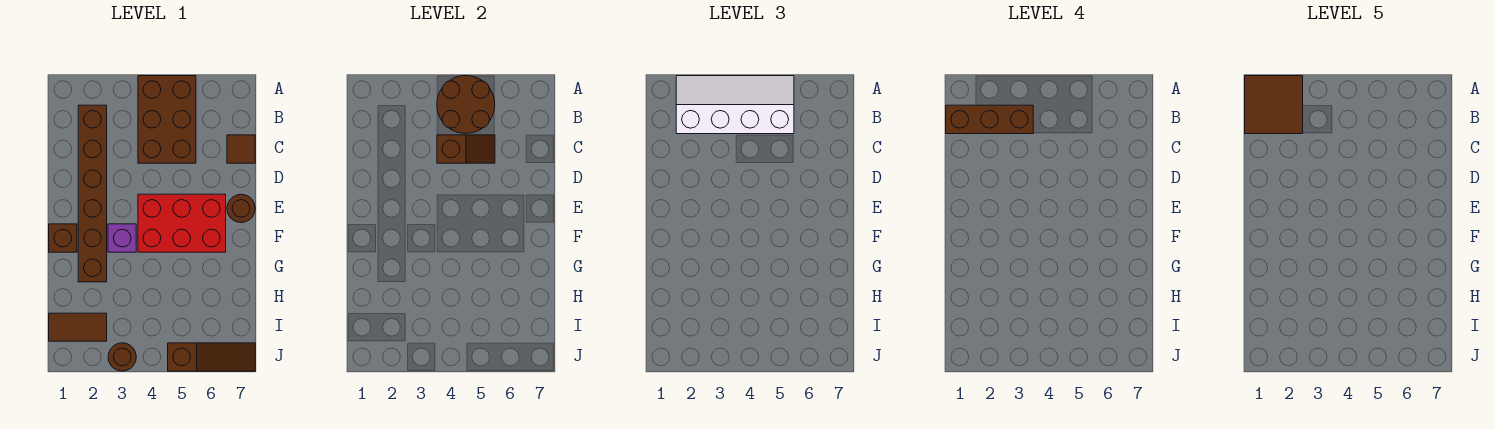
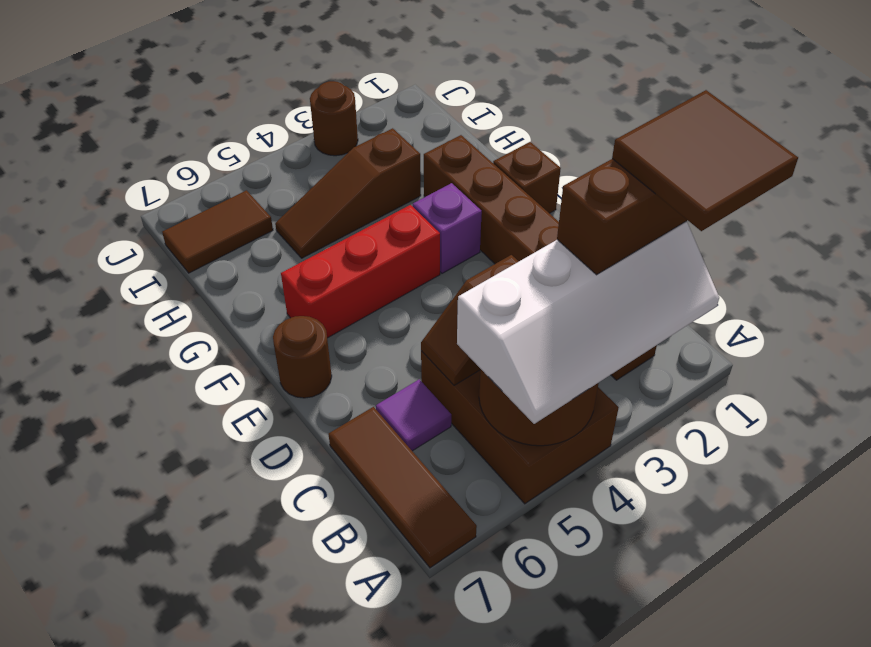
none -> purple tile C6 level 1
brown tile C7 level 1 -> brown tile A7:C7 level 1
red brick E4:F6 level 1 -> red brick F4:F6 level 1
brown tile I1:I2 level 1 -> brown tile I6:I7 level 1
brown slope J5:J7 level 1 top 5 -> brown slope H3:H5 level 1 top 3

